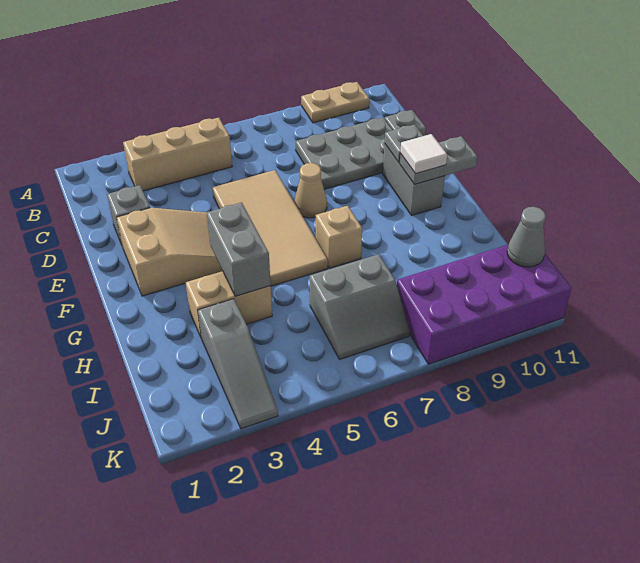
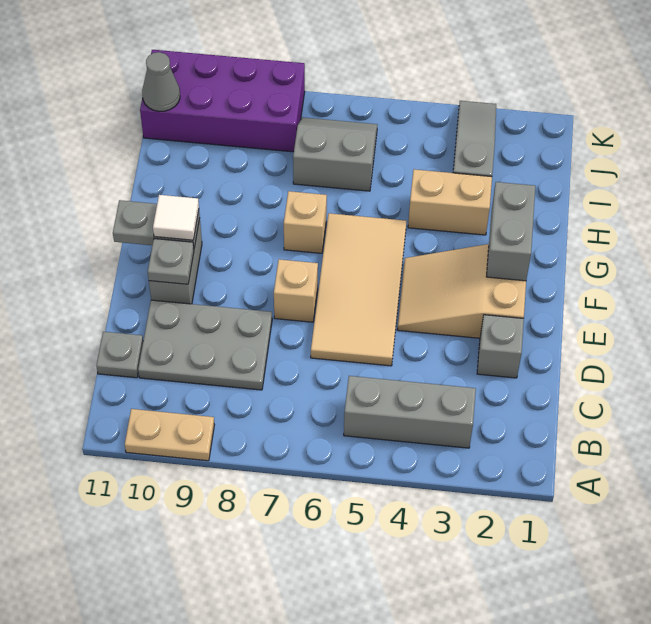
tan brick B3:B5 level 1 -> grey brick B3:B5 level 1
tan cone E7 level 1 -> tan brick E7 level 1
grey brick G4:H4 level 2 -> grey brick F2:G2 level 2

